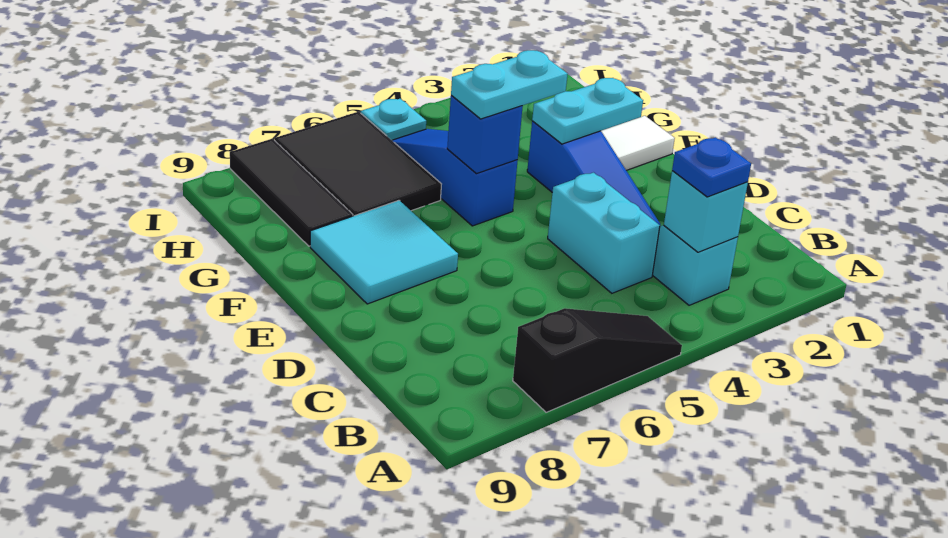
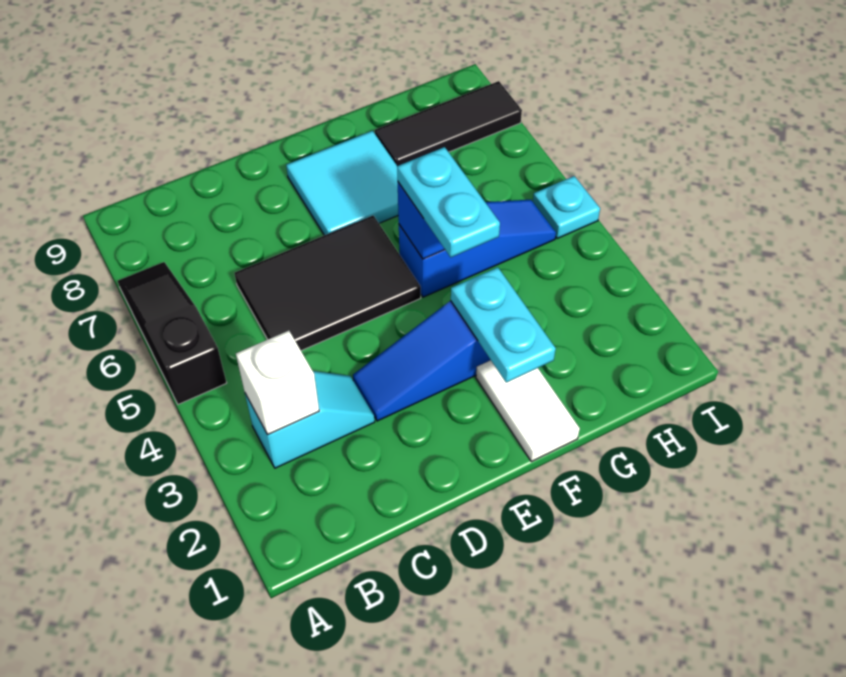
black slope A5:A7 level 1 top 7 -> black slope A5:A7 level 1 top 5
cyan brick B3 level 2 -> white brick B3 level 2
blue plate B3 level 3 -> none
cyan brick C4:D4 level 1 -> none
black tile G6:I7 level 1 -> black tile C5:E6 level 1

